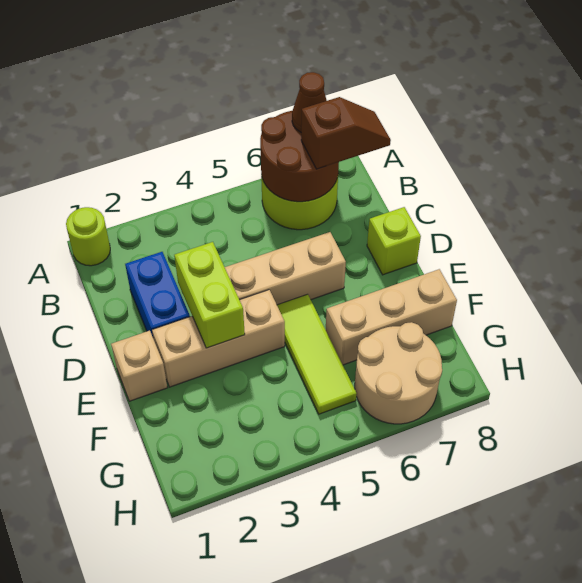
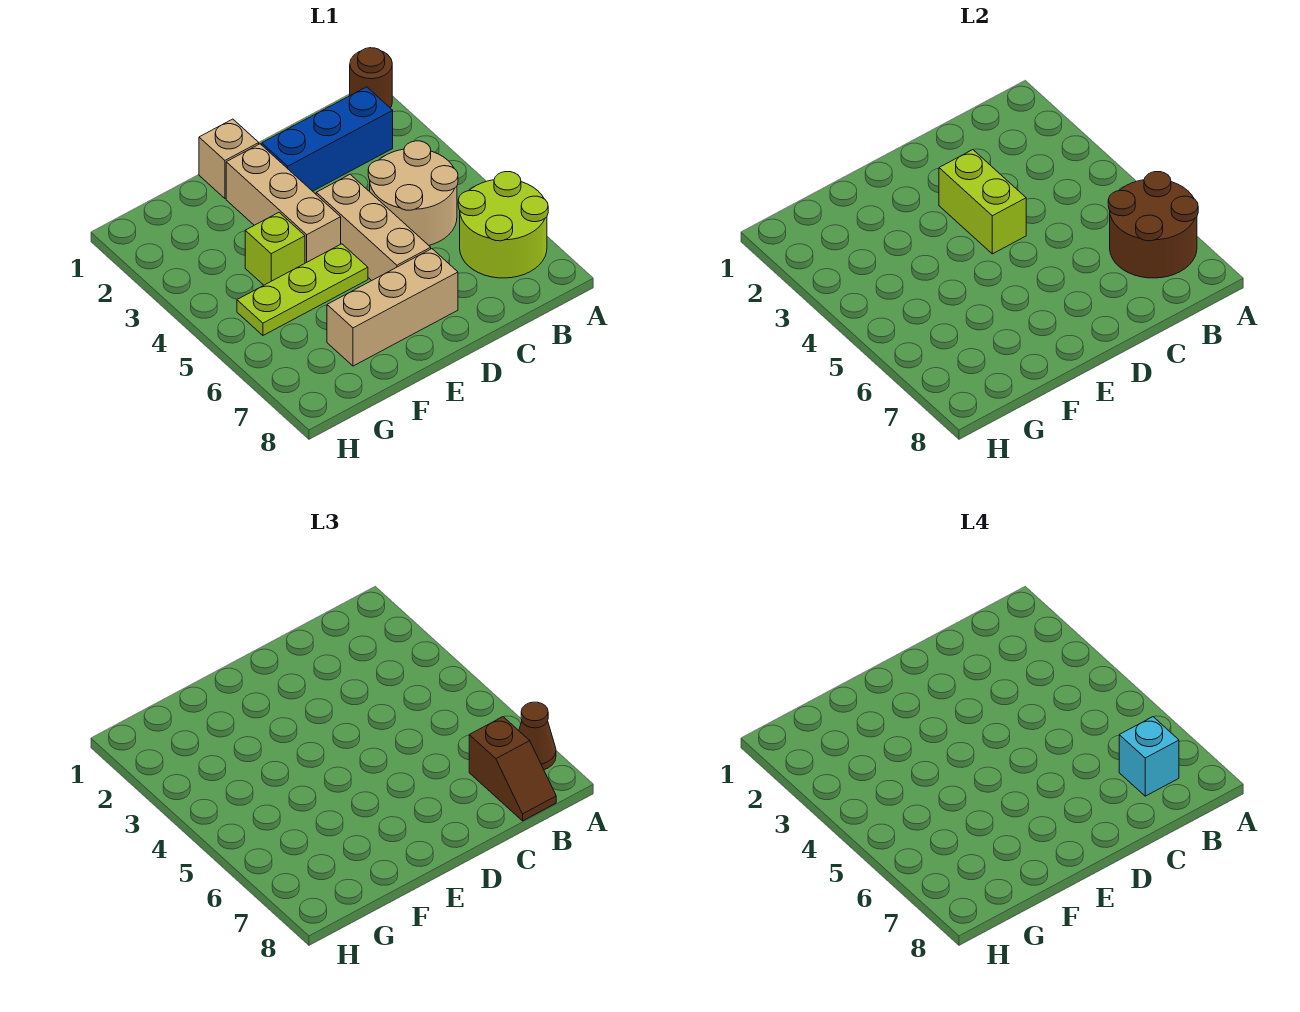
lime round brick A1 level 1 -> brown round brick A1 level 1
none -> cyan brick B7 level 4
blue brick C2:D2 level 1 -> blue brick B2:D2 level 1
lime brick D3:E3 level 2 -> lime brick D3:D4 level 2
lime brick D8 level 1 -> lime brick F4 level 1
lime tile E5:G5 level 1 -> lime plate E5:G5 level 1
tan brick F6:F8 level 1 -> tan brick D7:F7 level 1
tan round brick G6:H7 level 1 -> tan round brick B4:C5 level 1

